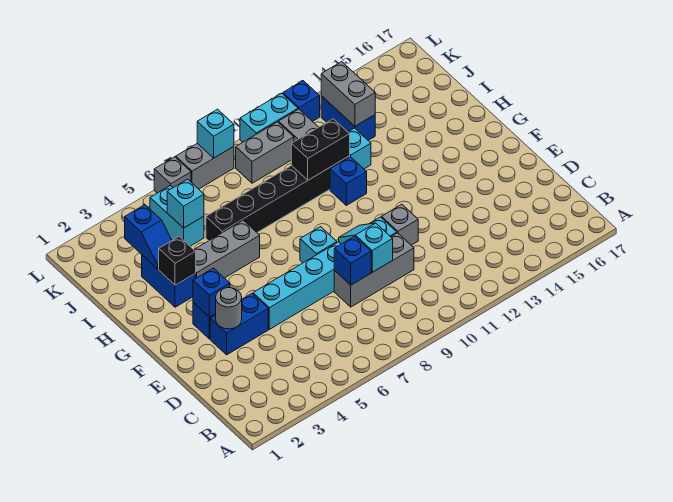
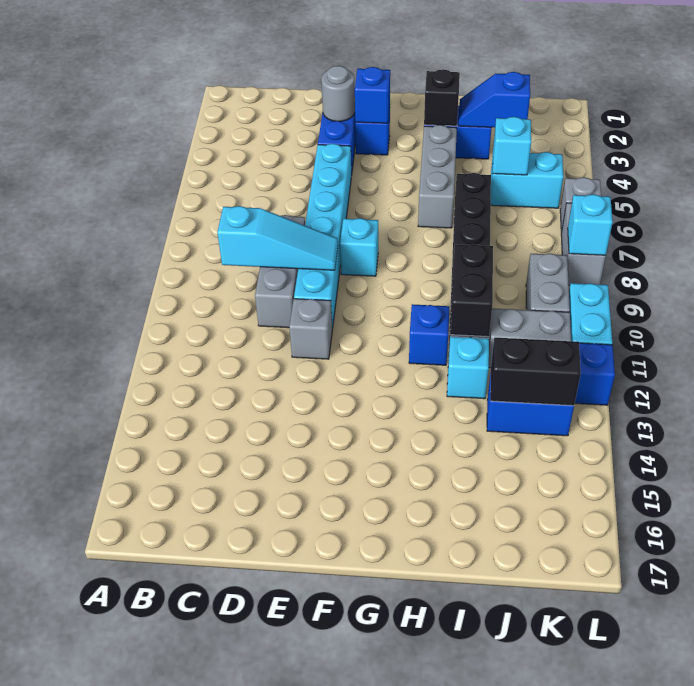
blue brick D8 level 2 -> none
cyan slope D9:E9 level 2 top D -> cyan slope C9:E9 level 2 top C
grey brick J13:K13 level 2 -> black brick J13:K13 level 2

